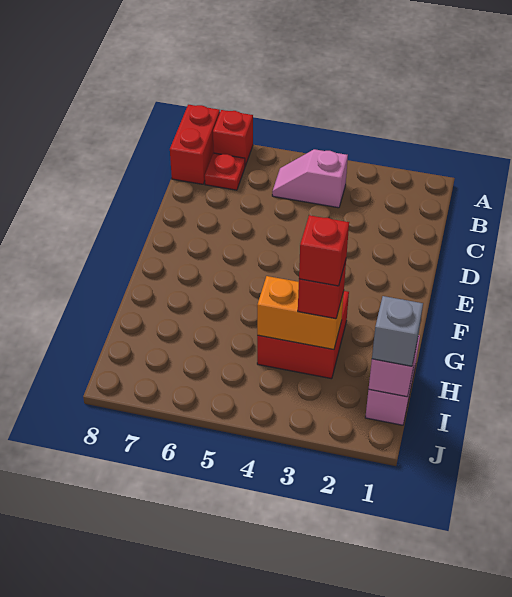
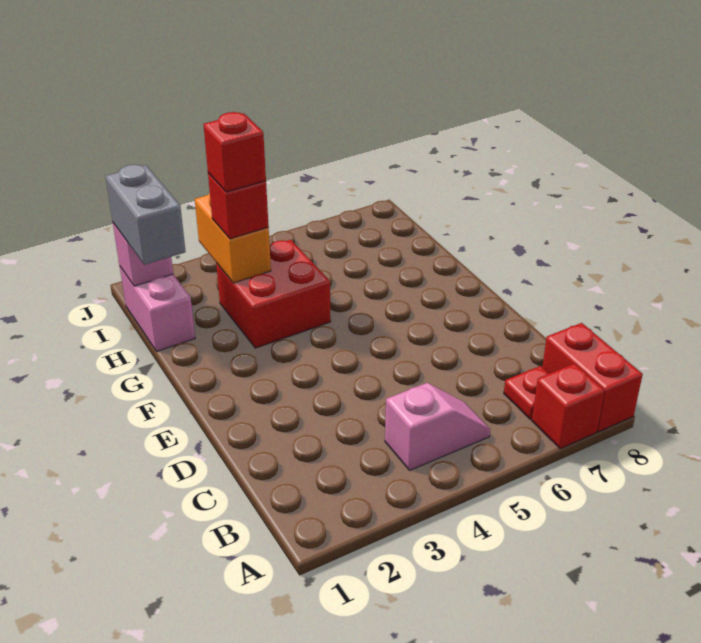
orange brick H3:H4 level 2 -> orange brick H3:I3 level 2
grey brick I1 level 3 -> grey brick H1:I1 level 3

